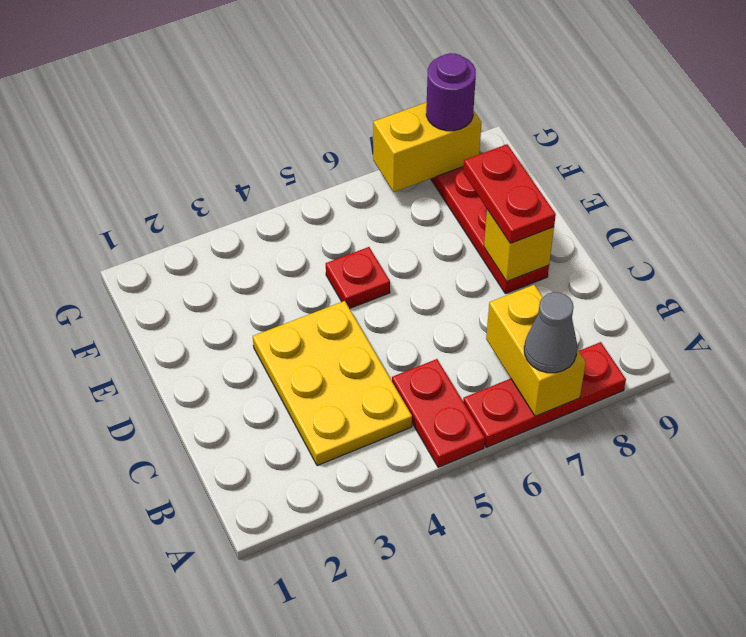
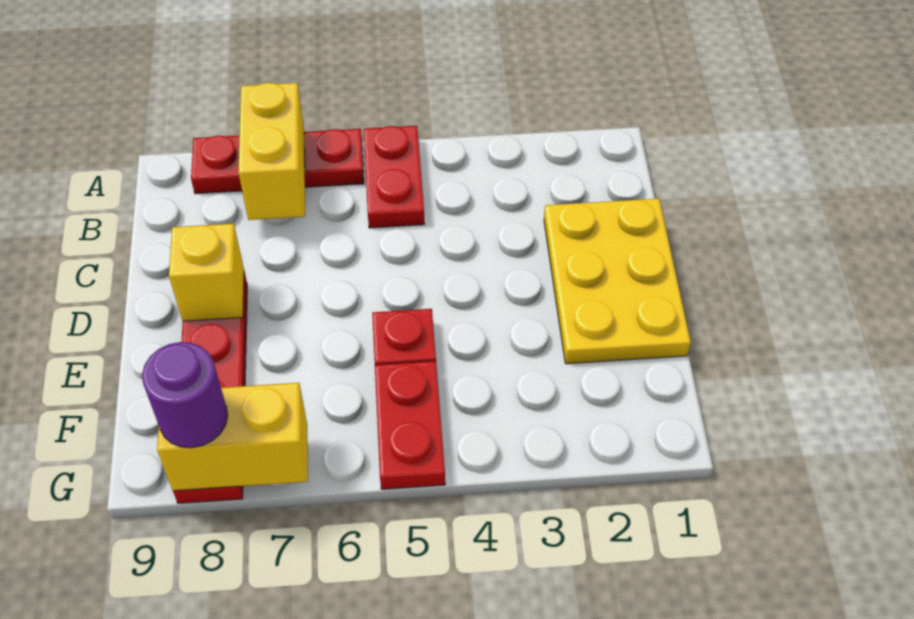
grey cone A7 level 3 -> none
yellow plate B3:D4 level 1 -> yellow plate C1:E2 level 1
red plate D8:E8 level 3 -> red plate F5:G5 level 1

